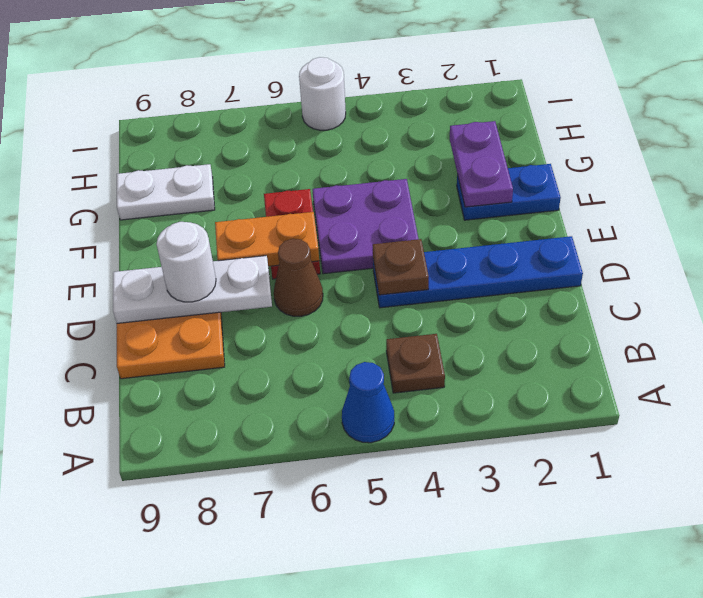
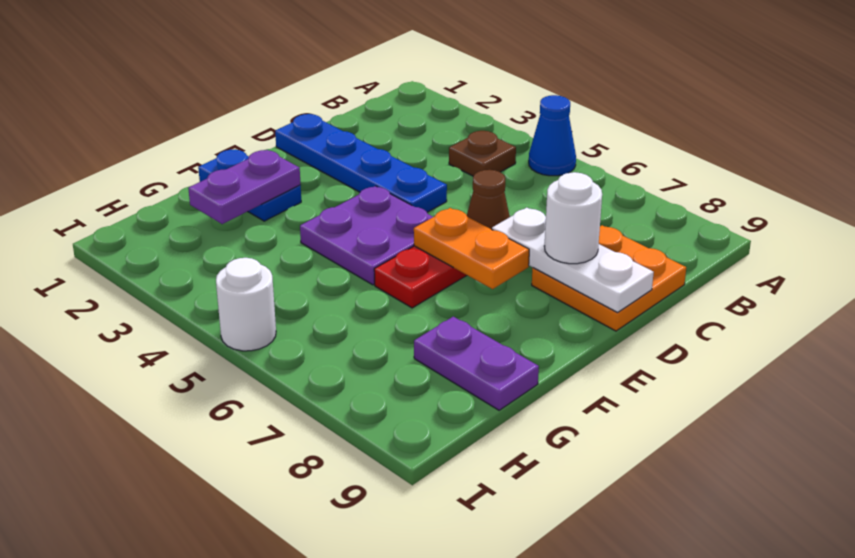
brown plate D4 level 2 -> none
white plate G8:G9 level 1 -> purple plate G8:G9 level 1

